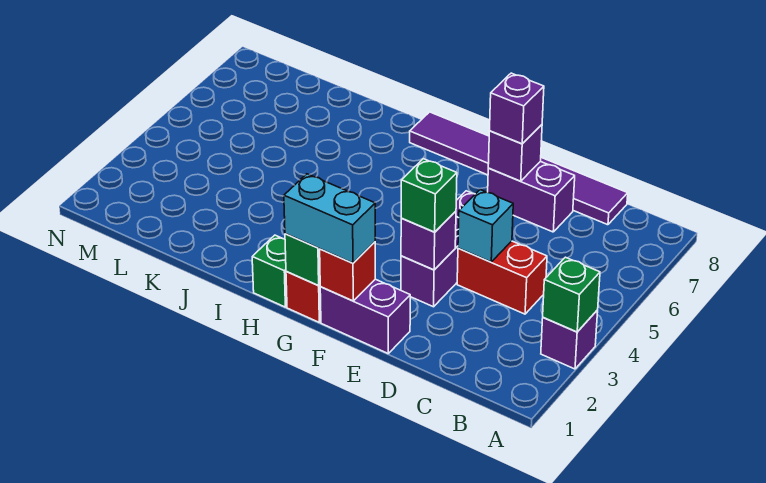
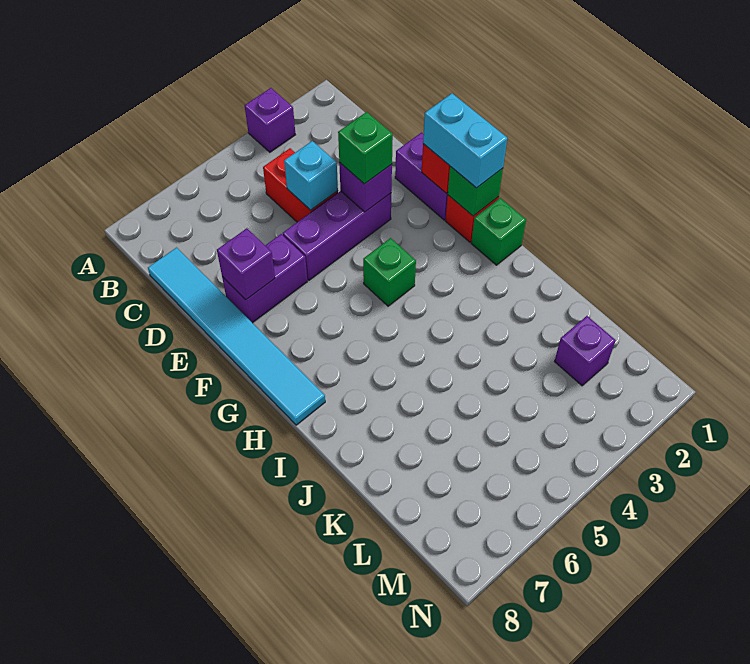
green brick A3 level 2 -> green brick G4 level 1
purple tile C8:H8 level 1 -> cyan tile C8:H8 level 1
purple brick D7:E7 level 1 -> purple brick E6:E7 level 1
purple brick E7 level 3 -> purple brick L2 level 1

